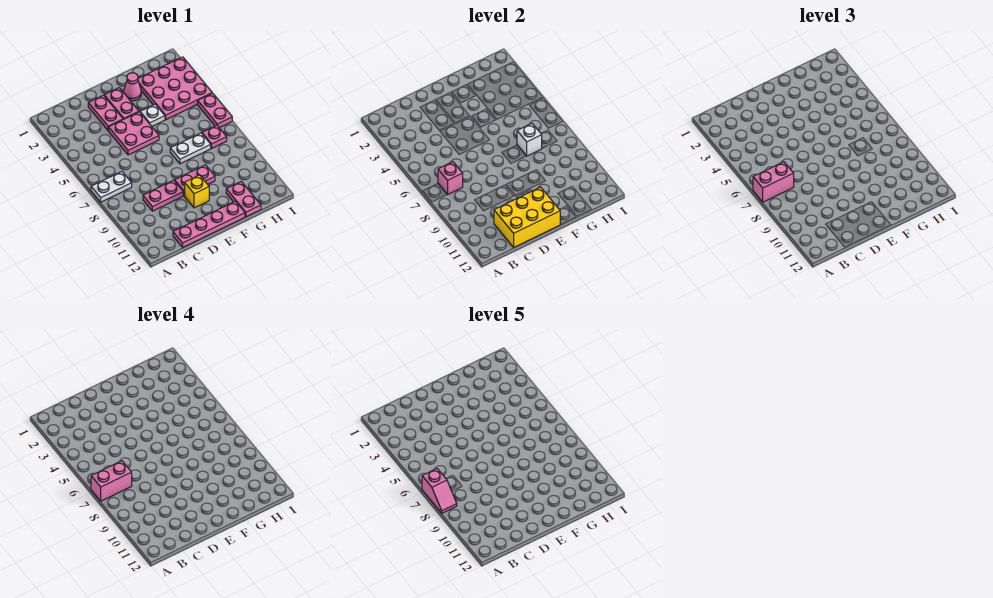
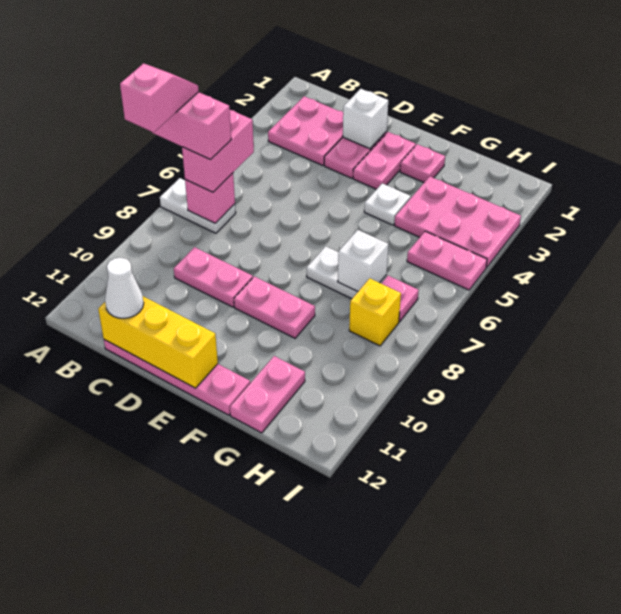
pink brick A7:B7 level 3 -> pink brick B6:B7 level 3
pink slope A7:A8 level 5 top 7 -> pink slope A7:A8 level 5 top 8
yellow brick C11:E12 level 2 -> yellow brick C12:E12 level 2
none -> white cone C12 level 3
none -> white brick D2 level 2
pink plate D4:E5 level 1 -> pink plate B2:C3 level 1
yellow brick E10 level 1 -> yellow brick H8 level 1
pink cone F2 level 1 -> pink plate F2 level 1
pink plate G2:I4 level 1 -> pink plate G3:I4 level 1
pink plate I5:I6 level 1 -> pink plate H5:I5 level 1

